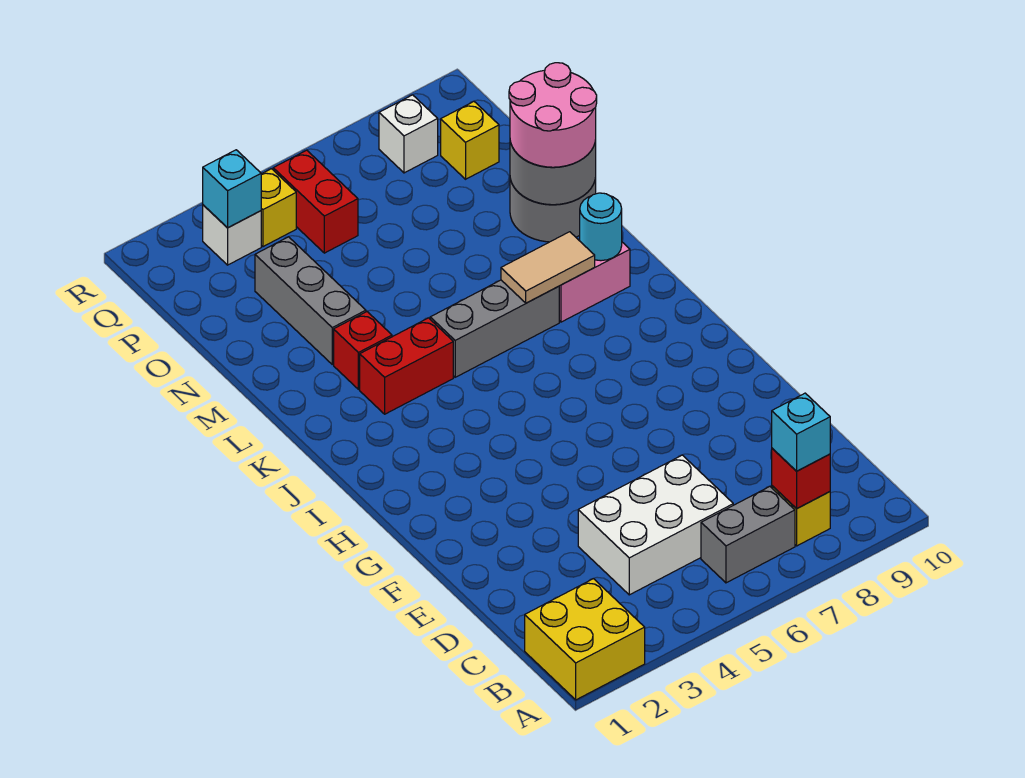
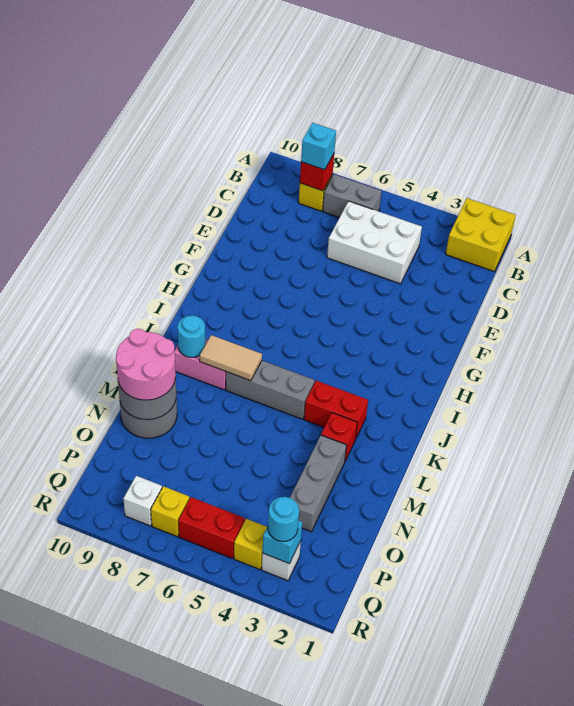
red brick P5:Q5 level 1 -> red brick Q5:Q6 level 1
yellow brick P9 level 1 -> yellow brick Q7 level 1
none -> cyan round brick Q3 level 3

